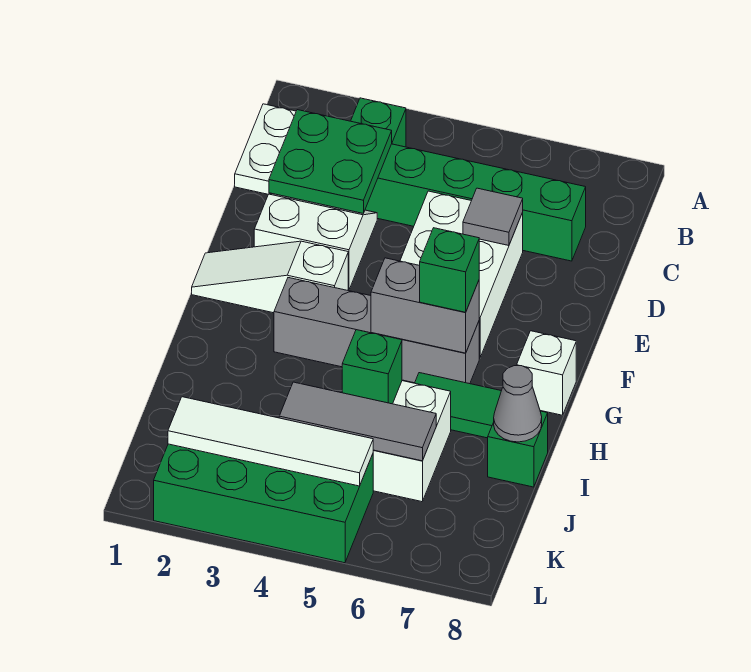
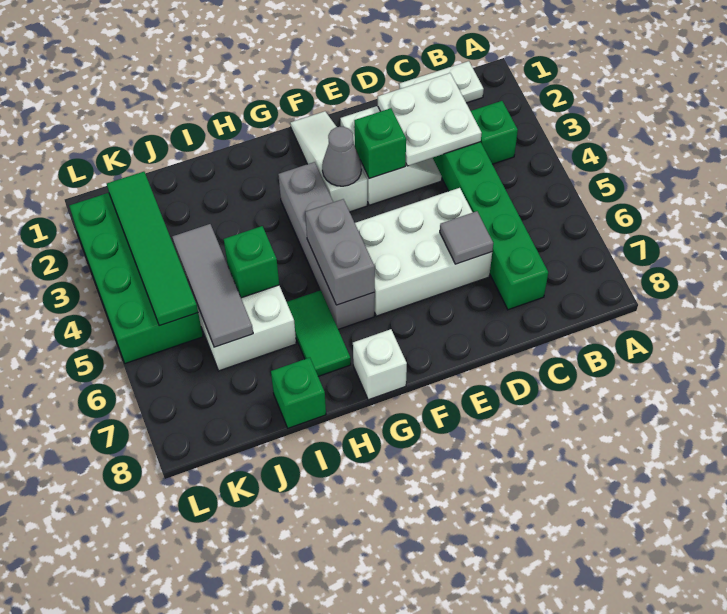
green plate C2:D3 level 2 -> white plate C2:D3 level 2
green brick G6 level 3 -> green brick E3 level 2
grey cone I8 level 2 -> grey cone F3 level 2
white tile K2:K5 level 2 -> green tile K2:K5 level 2

